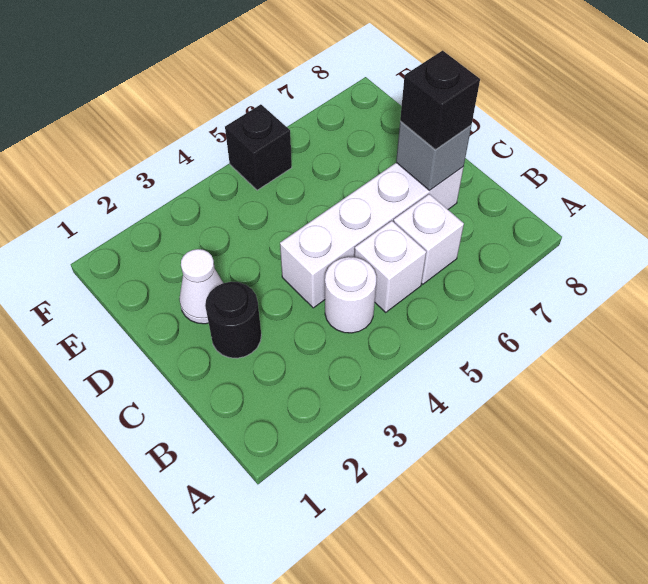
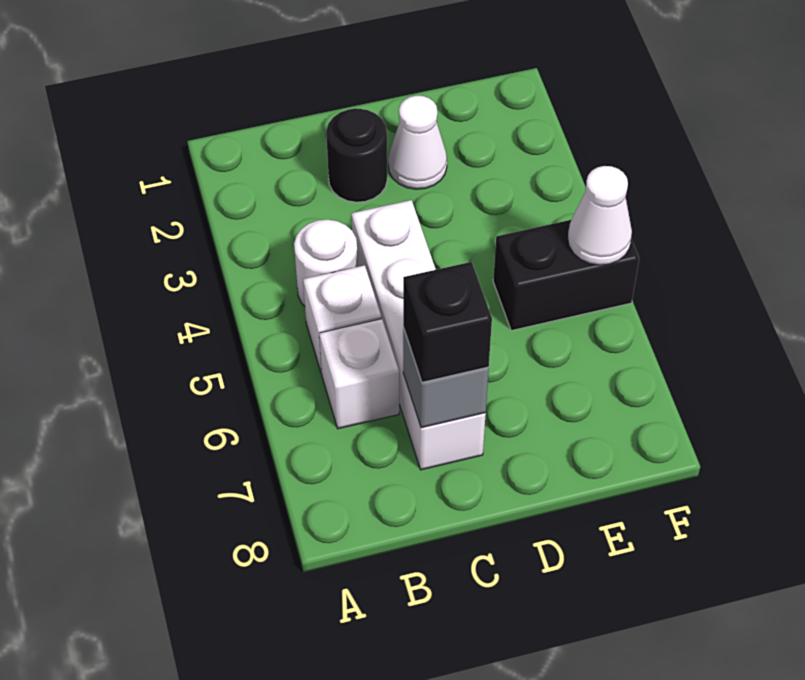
black brick F5 level 1 -> black brick E5:F5 level 1
none -> white cone F5 level 2

